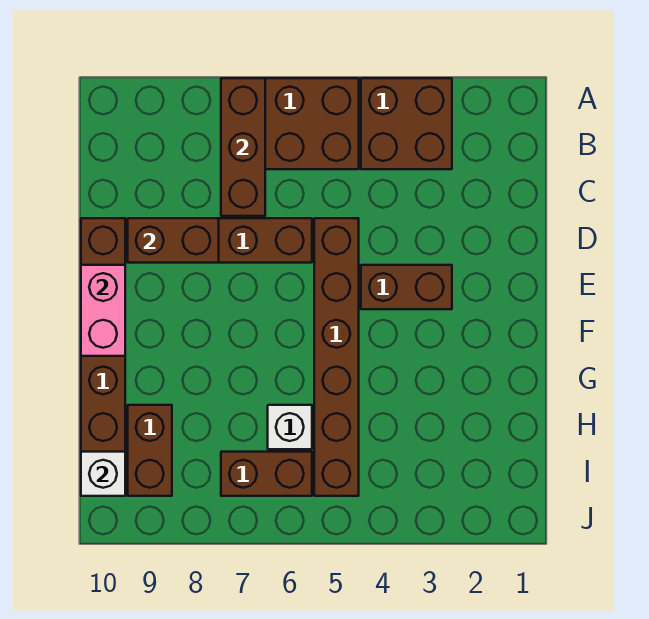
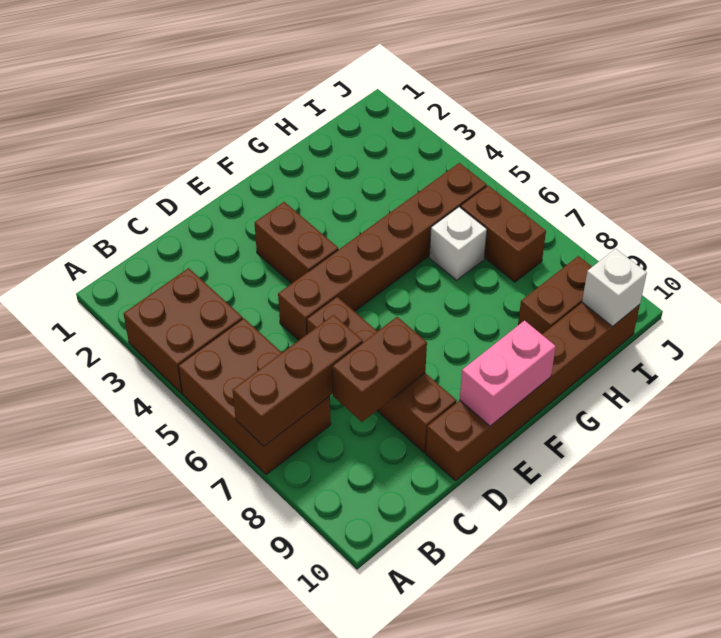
brown brick D8:D9 level 2 -> brown brick C8:D8 level 2

